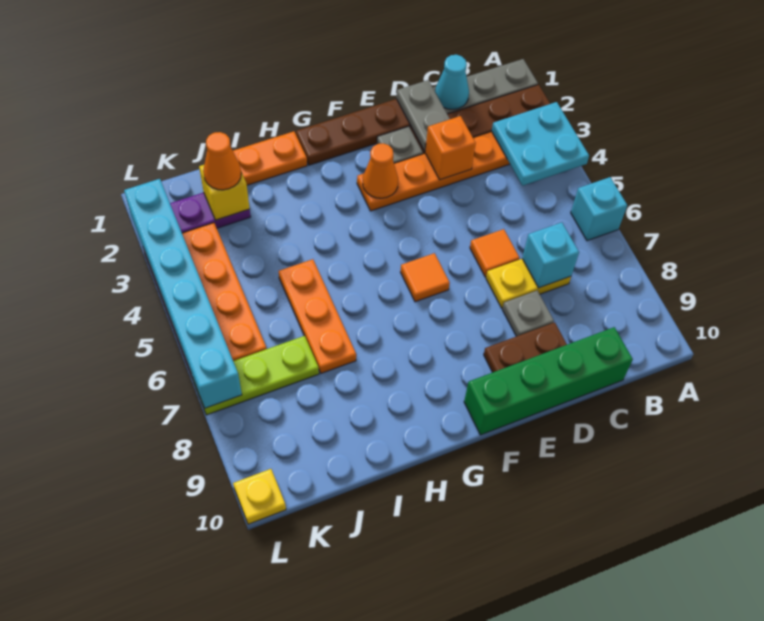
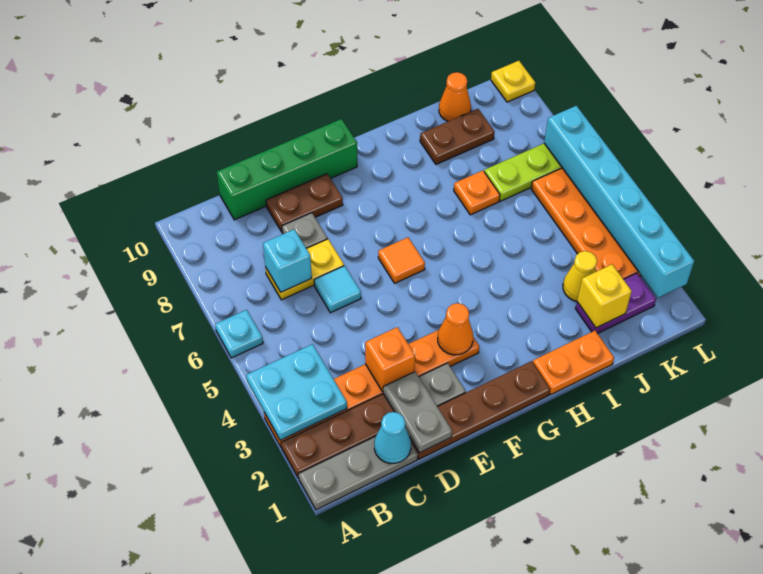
cyan brick A6 level 1 -> cyan plate A6 level 1
orange tile D6 level 1 -> cyan tile D6 level 1
orange plate I5:I7 level 1 -> orange plate I7 level 1
none -> brown plate I9:J9 level 1
orange cone J2 level 3 -> orange cone J10 level 1
none -> yellow cone J3 level 1

